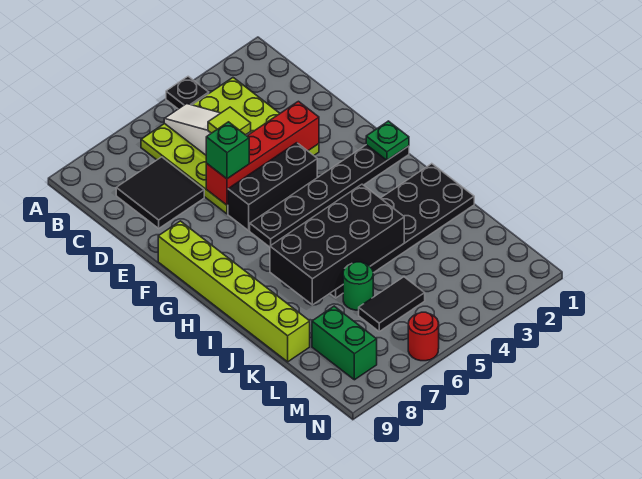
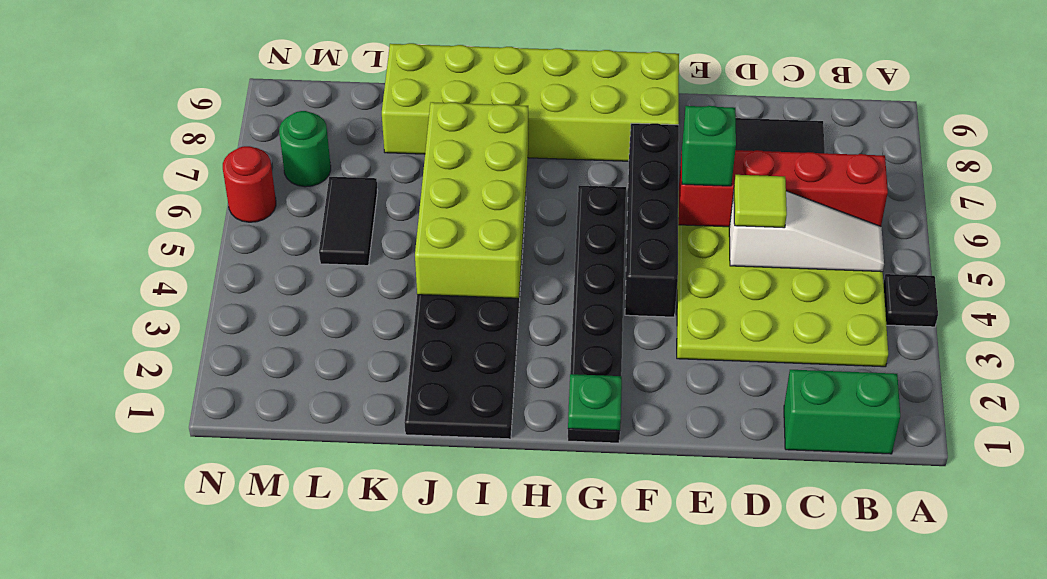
red brick E3:E6 level 2 -> red brick B6:E6 level 2
black brick F4:F6 level 1 -> black brick F4:F7 level 1
lime brick F9:K9 level 1 -> lime brick F8:K9 level 1
black brick I4:J7 level 2 -> lime brick I4:J7 level 2
green round brick K6 level 1 -> green round brick M7 level 1
green brick L8:M8 level 1 -> green brick B1:C1 level 1

